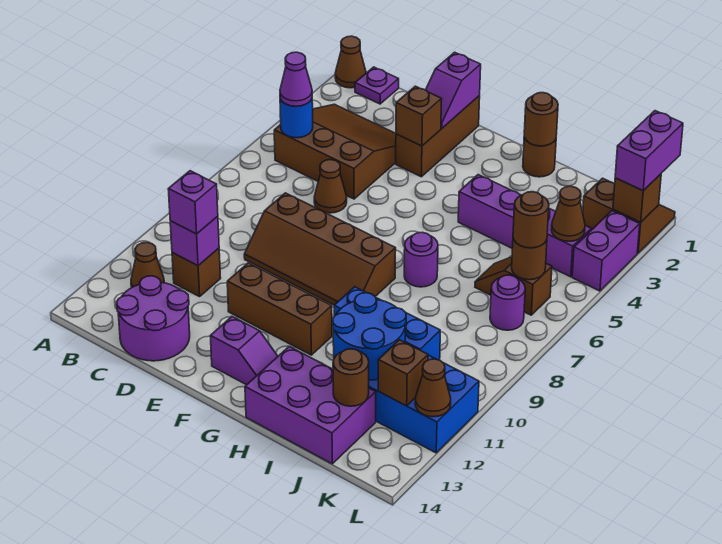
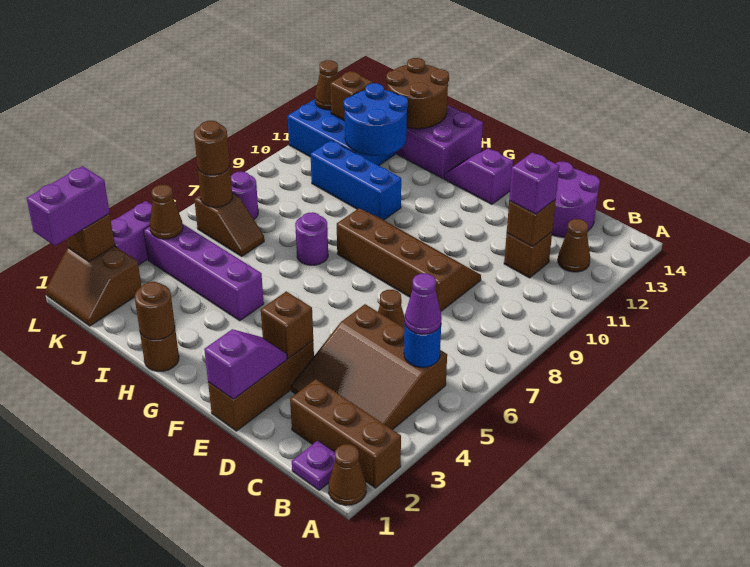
purple brick C11 level 2 -> brown brick C11 level 2
brown brick E11:G11 level 1 -> brown brick A2:C2 level 1
brown round brick J13 level 2 -> brown round brick I13:J14 level 2

